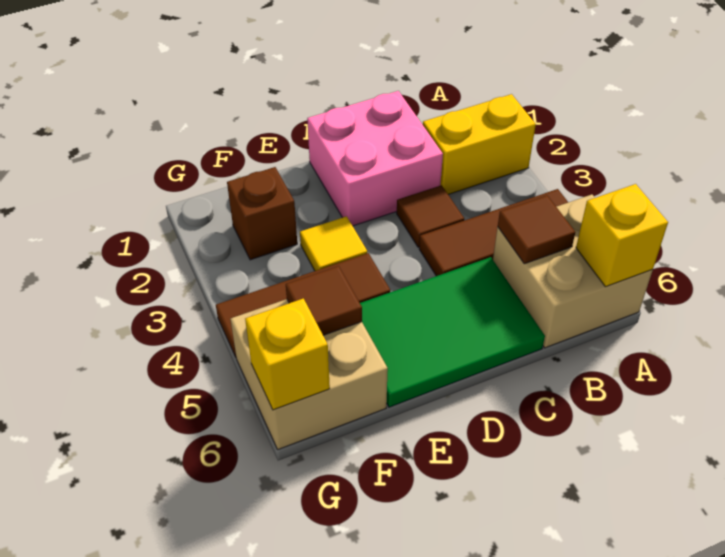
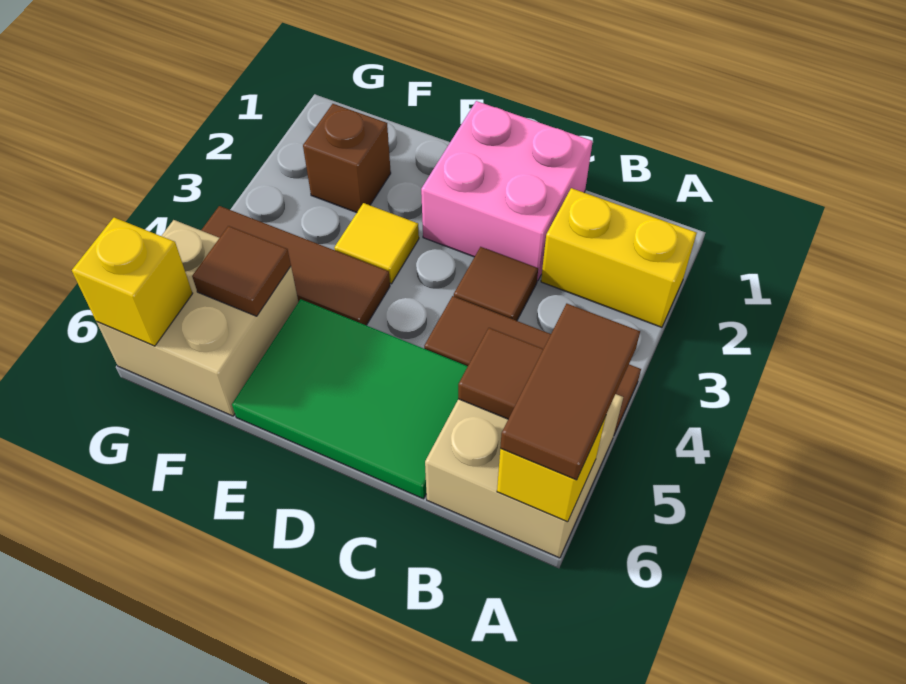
none -> brown tile A5:A6 level 3

